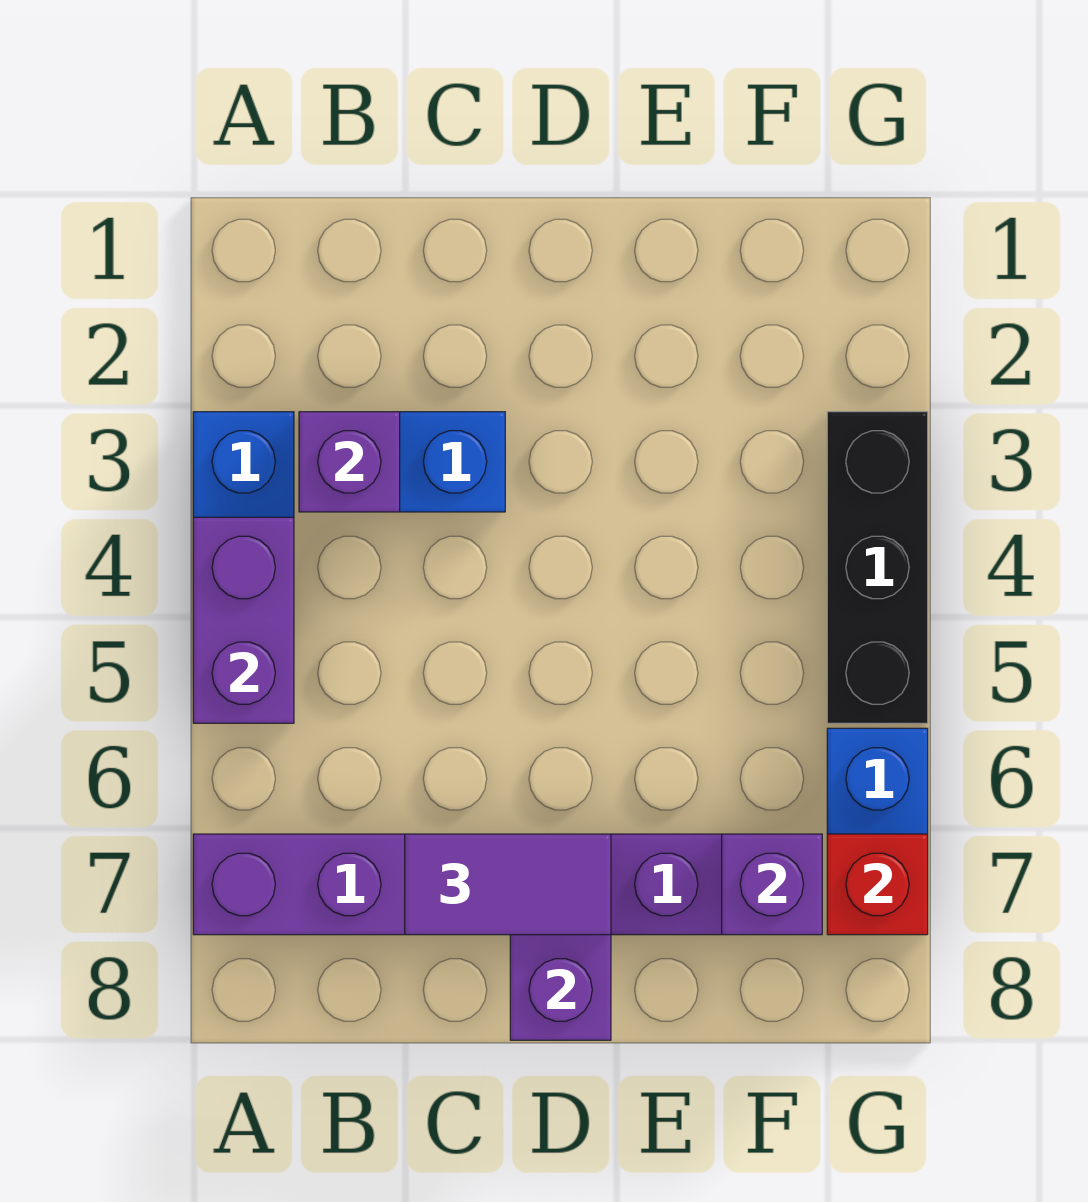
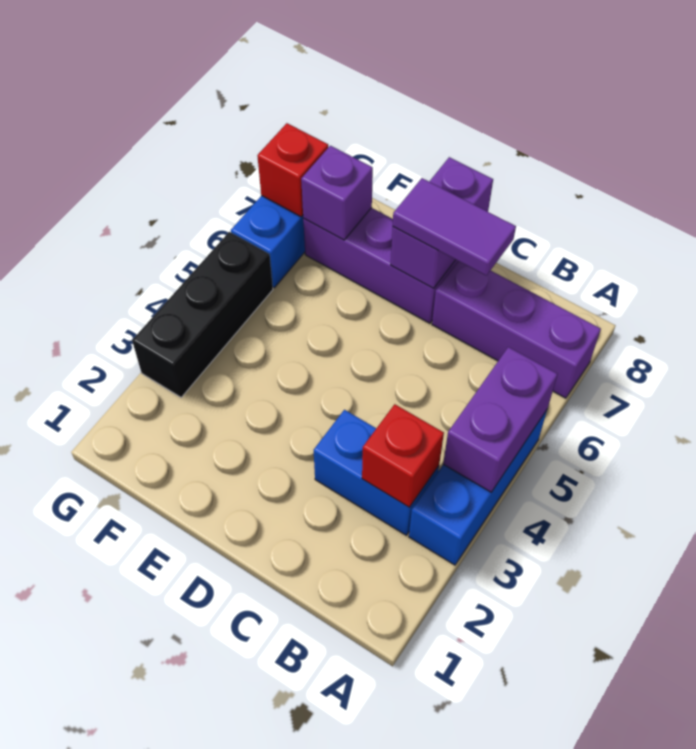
purple brick B3 level 2 -> red brick B3 level 2

